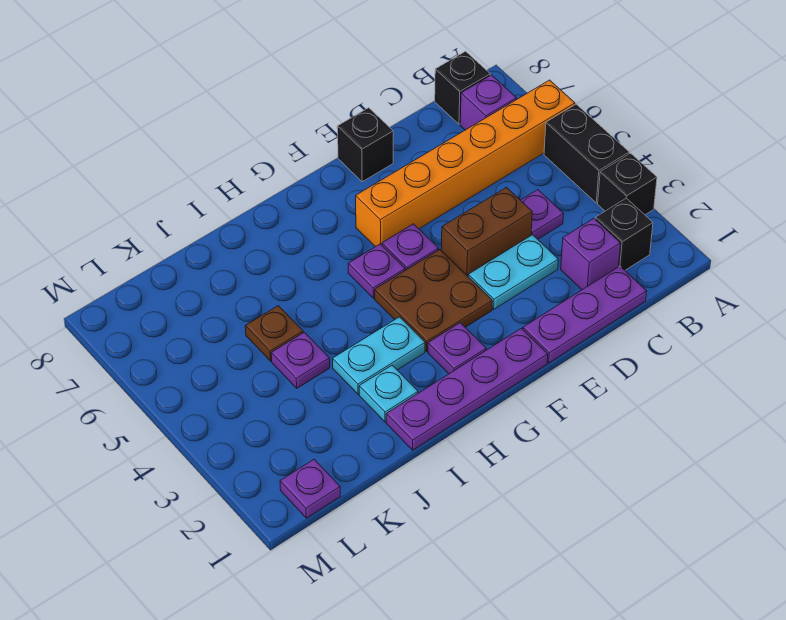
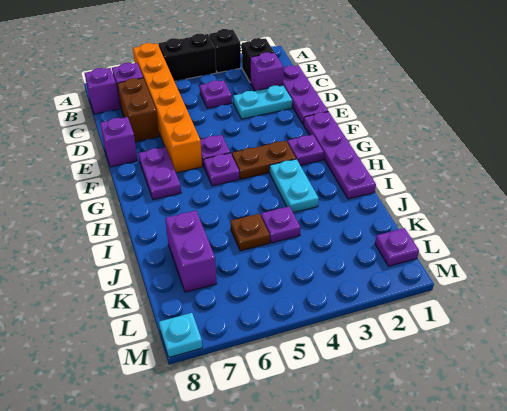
black brick B8 level 1 -> purple brick B8 level 1
cyan plate D3:E3 level 1 -> cyan plate D2:D3 level 1
brown brick D4:E4 level 1 -> brown brick C7:D7 level 1
black brick E8 level 1 -> purple brick E8 level 1
brown plate F3:G4 level 1 -> brown plate G3:G4 level 1
none -> purple plate F7:G7 level 1
cyan plate I2 level 1 -> cyan plate M8 level 1
none -> purple brick J7:K7 level 1

